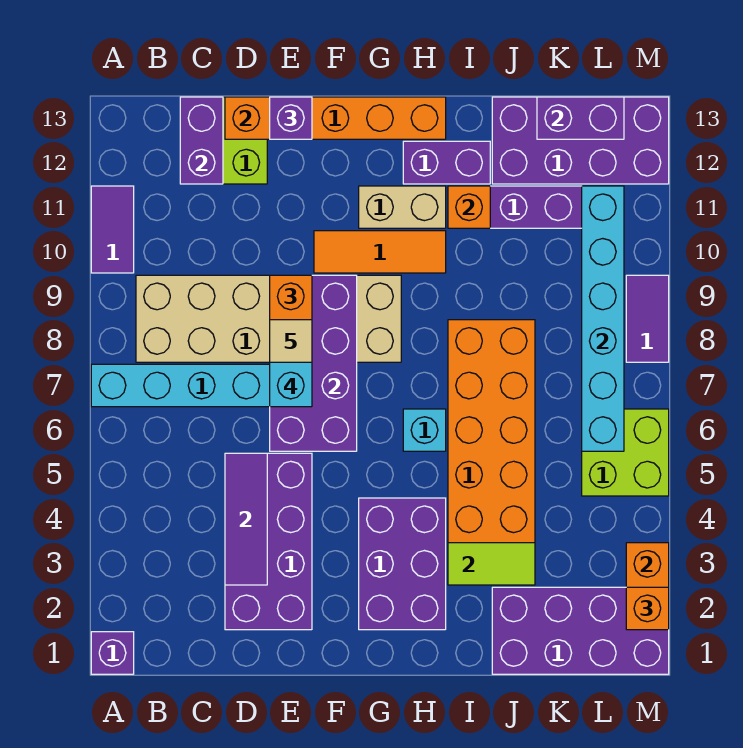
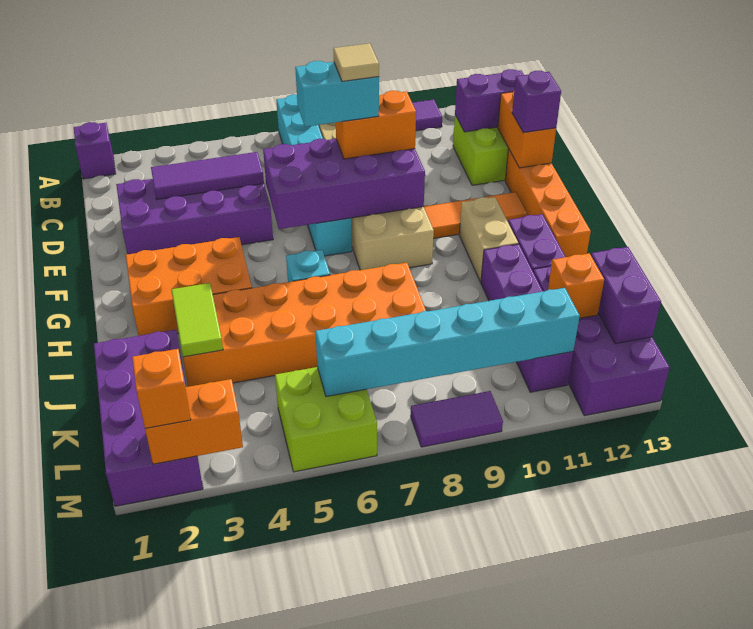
orange tile F10:H10 level 1 -> orange tile F10:F12 level 1
purple brick G2:H4 level 1 -> orange brick G2:H4 level 1
orange brick I11 level 2 -> orange brick K12 level 2

